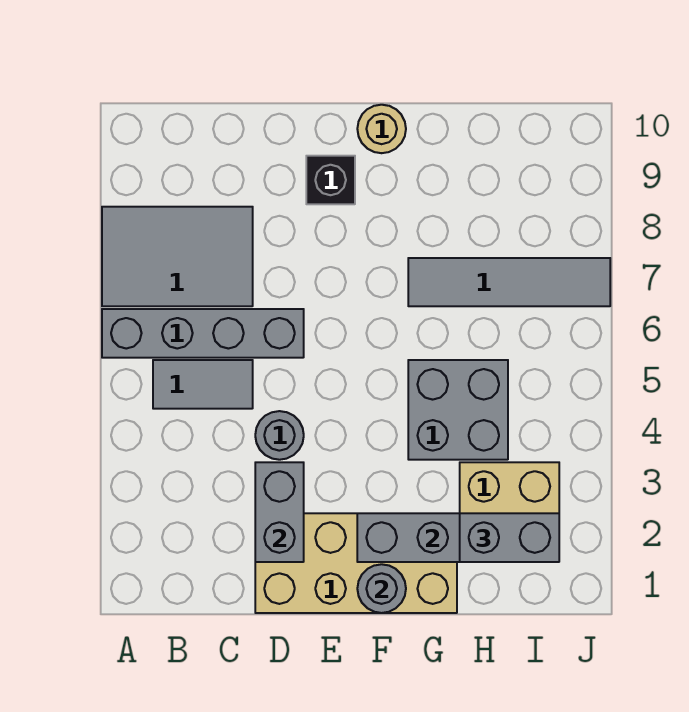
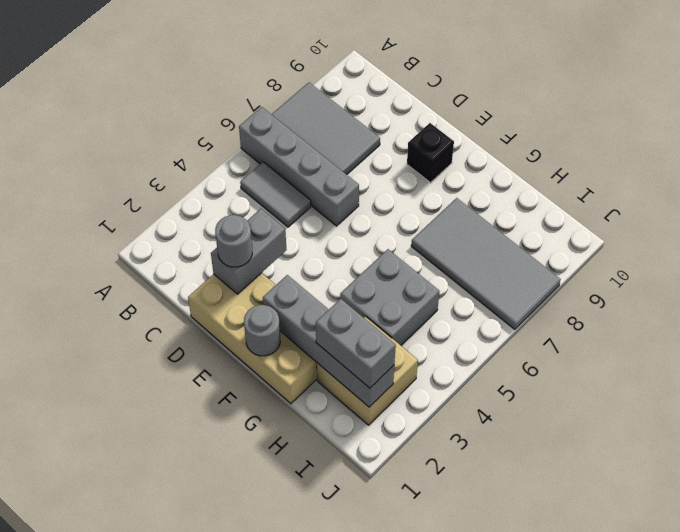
grey round brick D4 level 1 -> grey round brick D2 level 3
tan round brick F10 level 1 -> none
grey tile G7:J7 level 1 -> grey tile G7:J8 level 1

